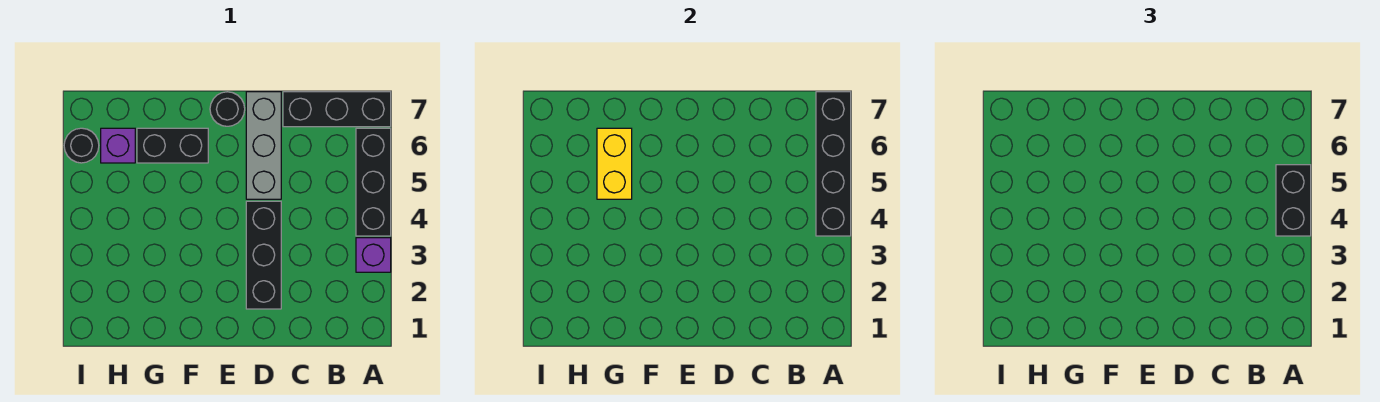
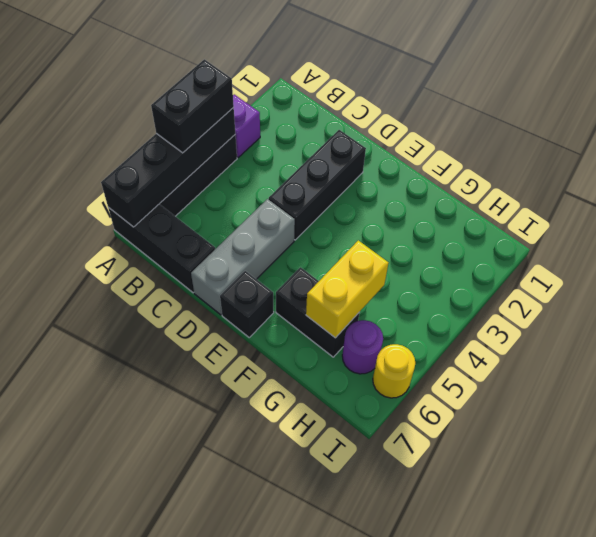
black round brick E7 level 1 -> black brick E7 level 1
purple brick H6 level 1 -> purple round brick H6 level 1
black round brick I6 level 1 -> yellow round brick I6 level 1

